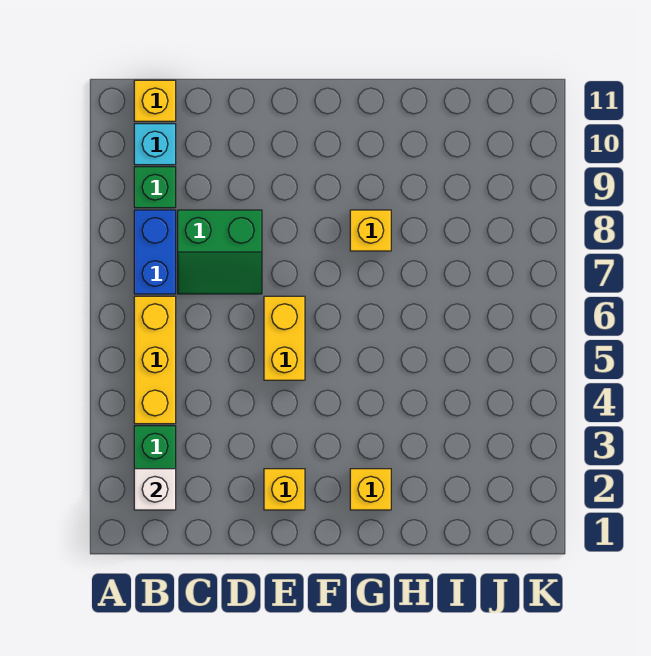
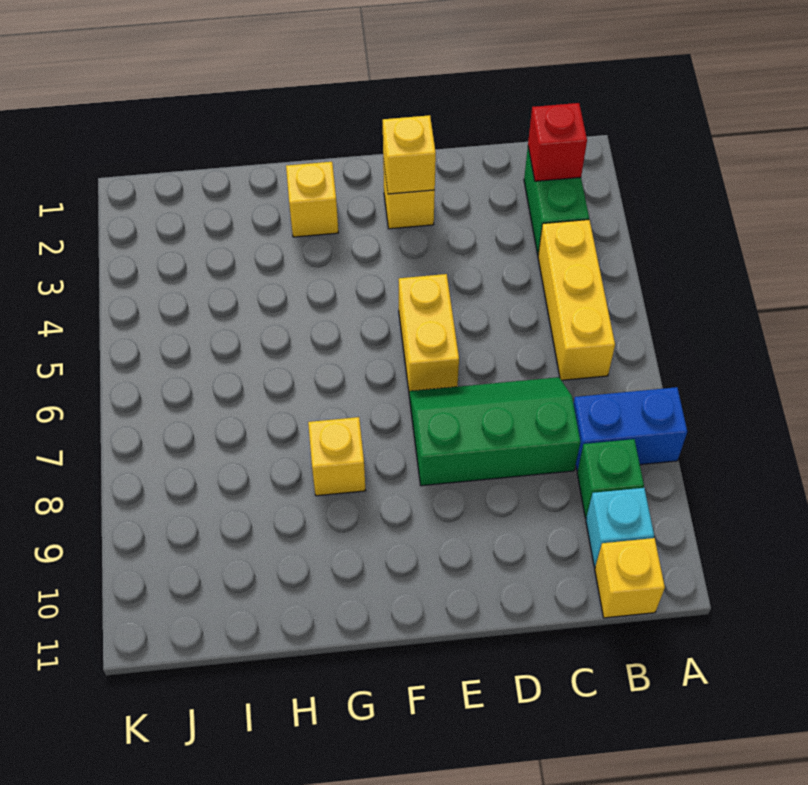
white brick B2 level 2 -> red brick B2 level 2
blue brick B7:B8 level 1 -> blue brick A8:B8 level 1
green slope C7:D8 level 1 top 8 -> green slope C7:E8 level 1 top 8
none -> yellow brick E2 level 2

